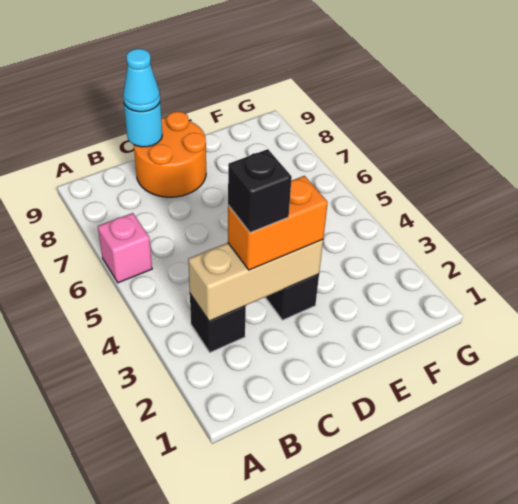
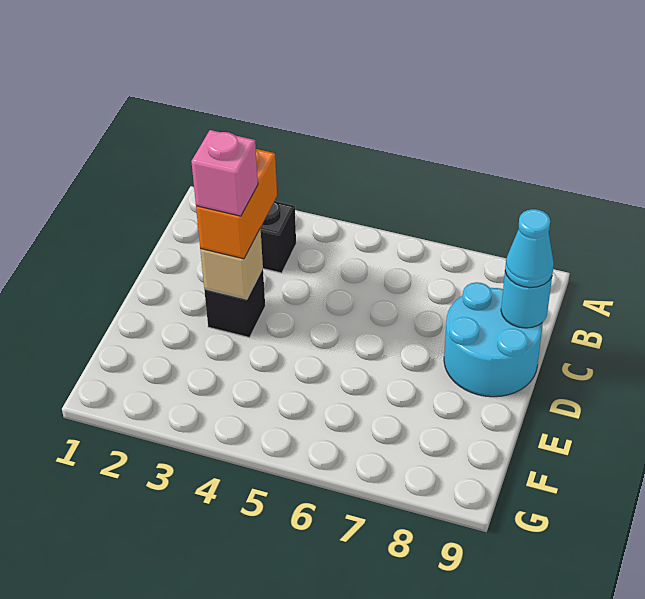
pink brick A6 level 1 -> pink brick D3 level 4
tan brick B3:D3 level 2 -> tan brick D3 level 2
black brick C3 level 4 -> none
orange round brick C8:D9 level 1 -> cyan round brick C8:D9 level 1

